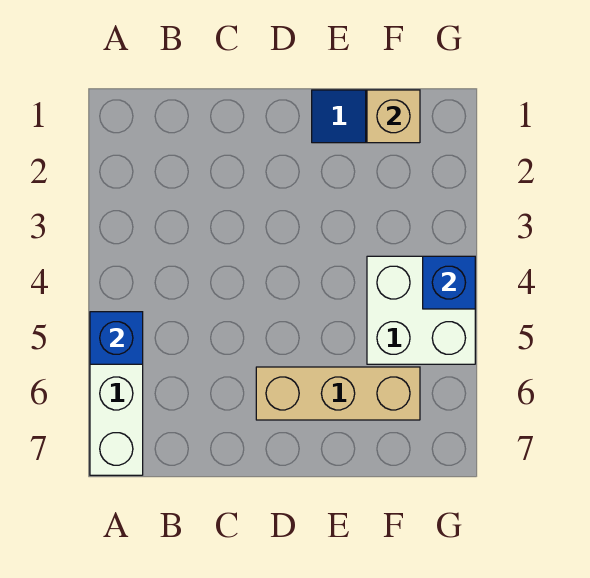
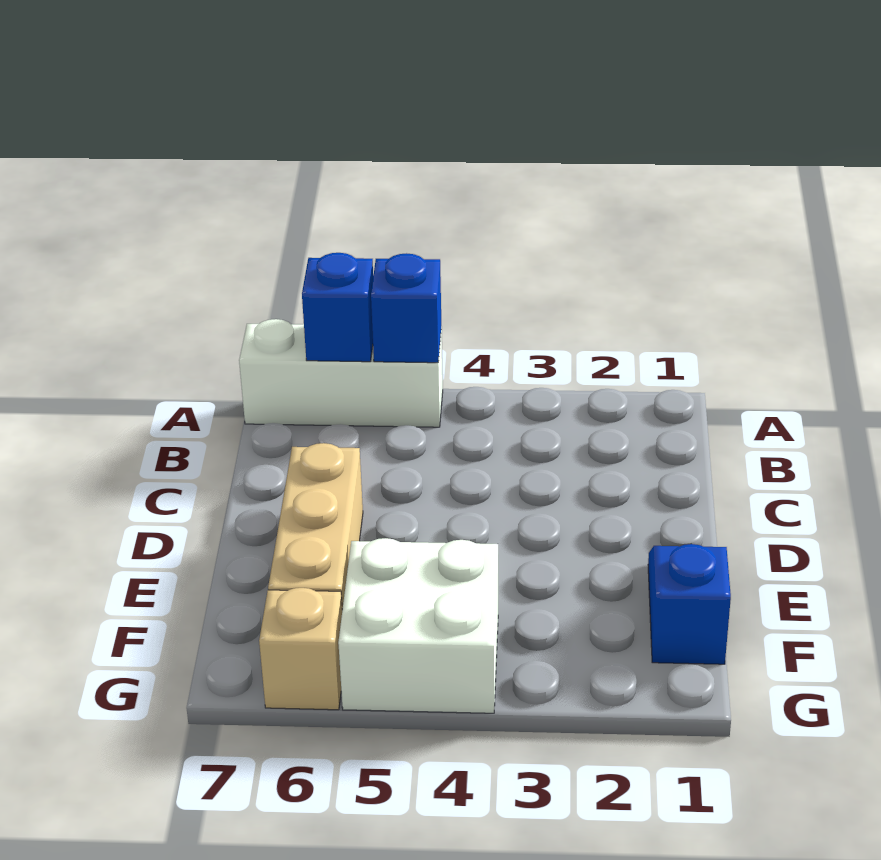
tan brick F1 level 2 -> tan brick G6 level 1
blue brick G4 level 2 -> blue brick A6 level 2

